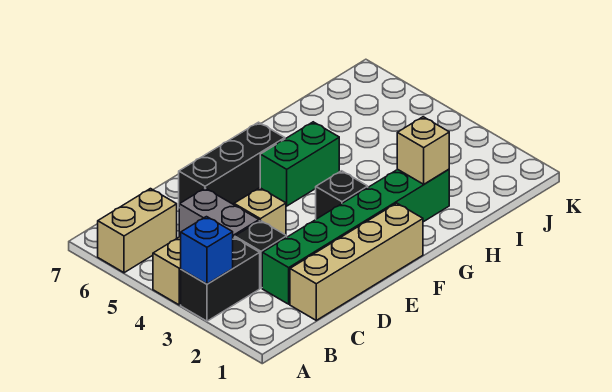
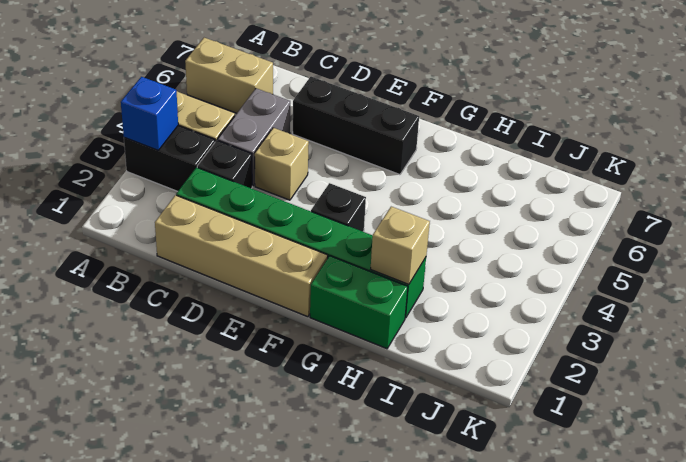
green brick F5:G5 level 1 -> green brick G1:H1 level 1

